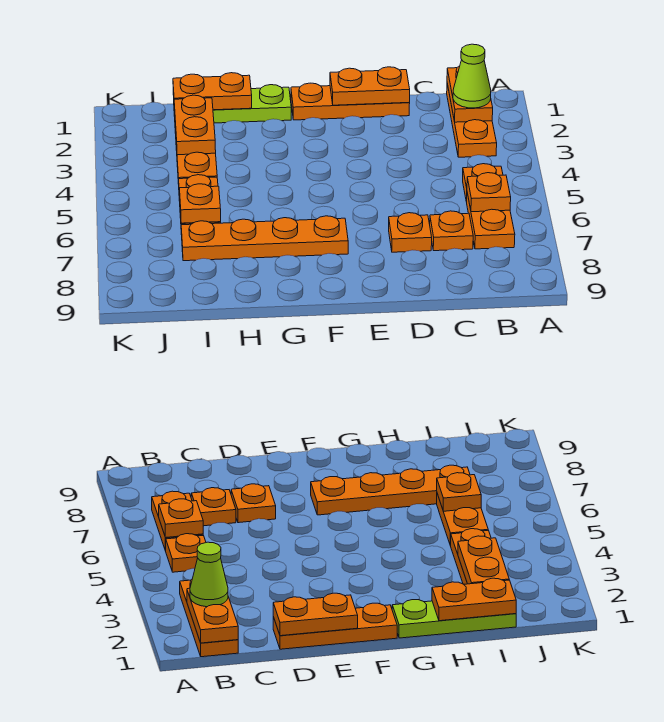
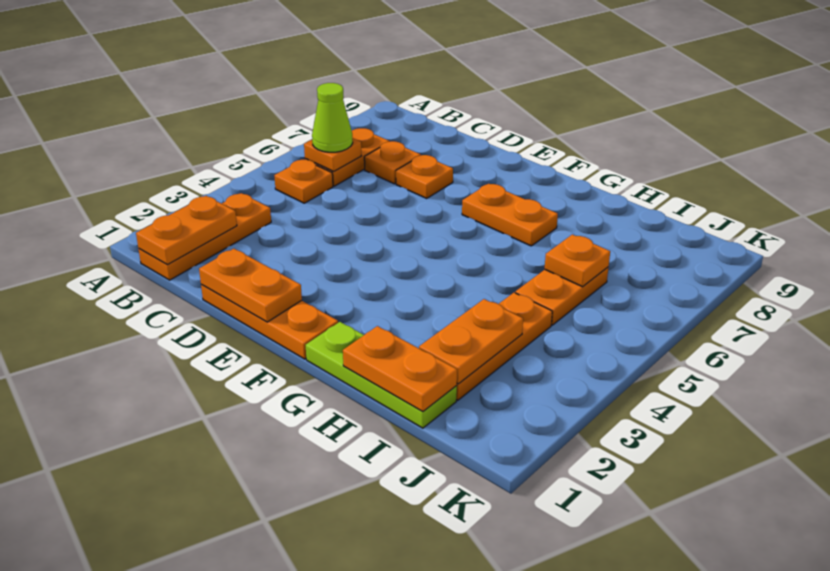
lime cone B2 level 3 -> lime cone B6 level 3
orange plate F7:I7 level 1 -> orange plate F7:G7 level 1

